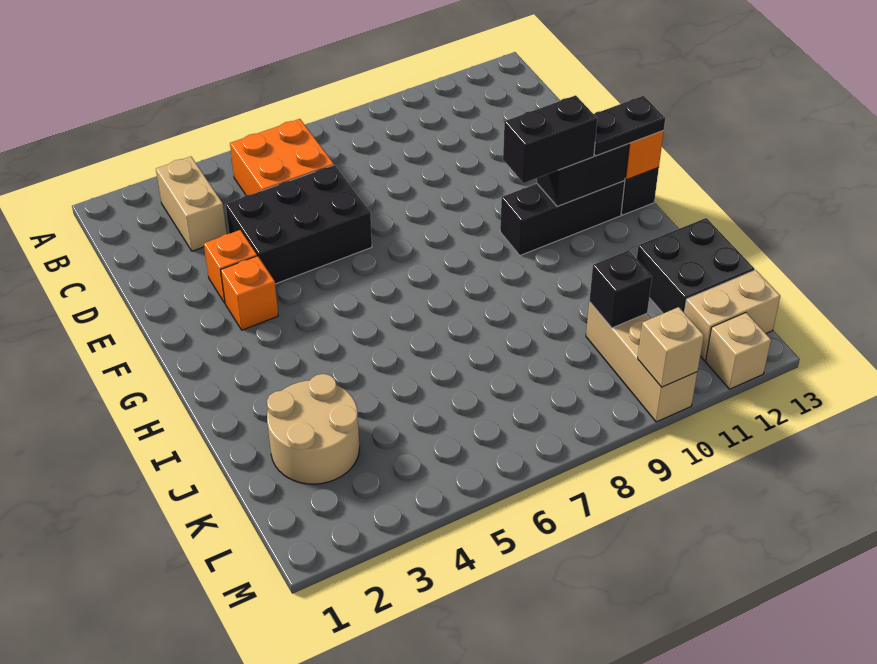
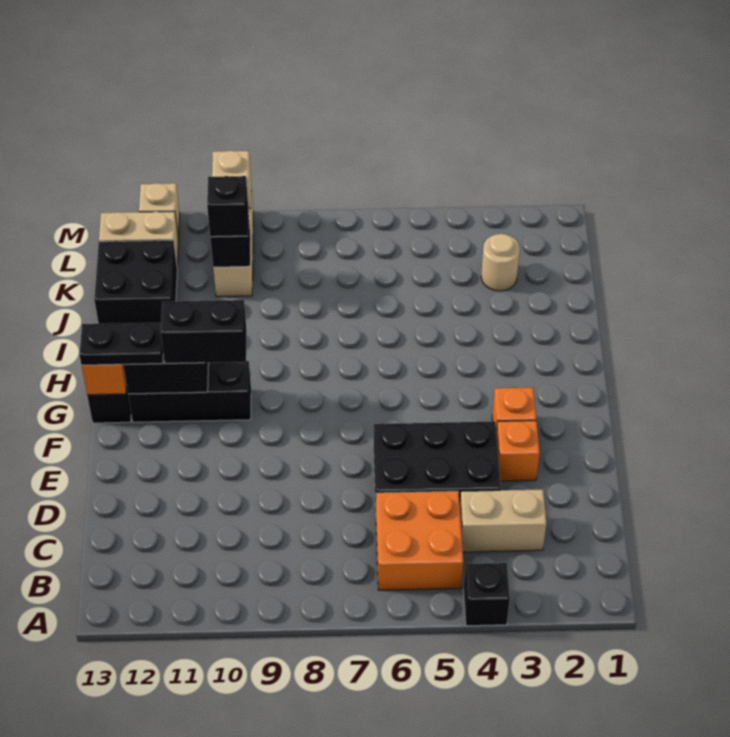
none -> black brick A4 level 1
tan brick B3:C3 level 1 -> tan brick C3:C4 level 1
tan round brick J2:K3 level 1 -> tan round brick K3 level 1
none -> black brick K10 level 3

